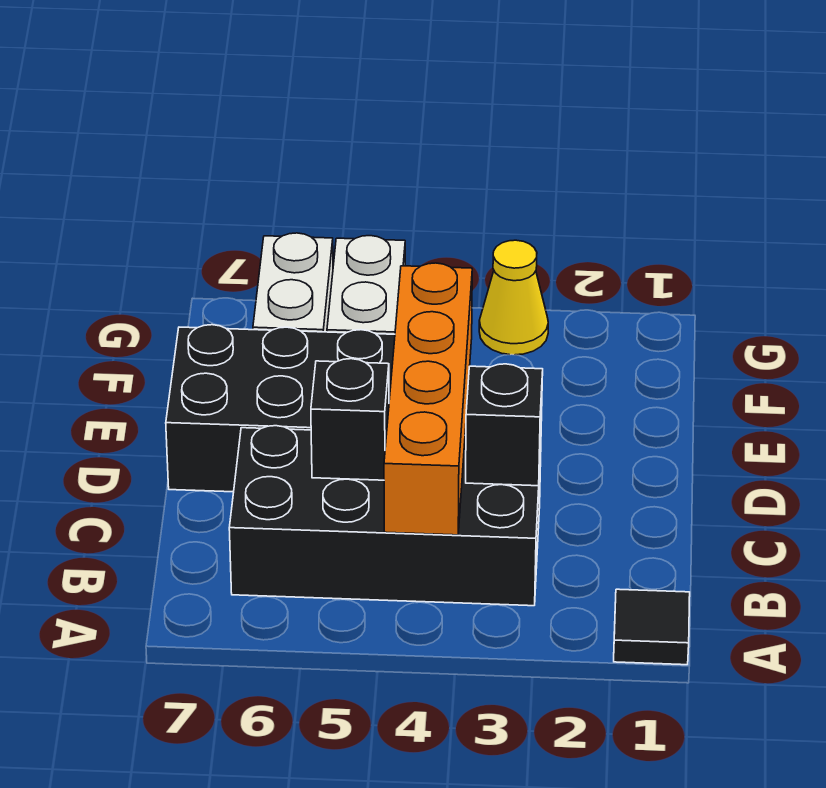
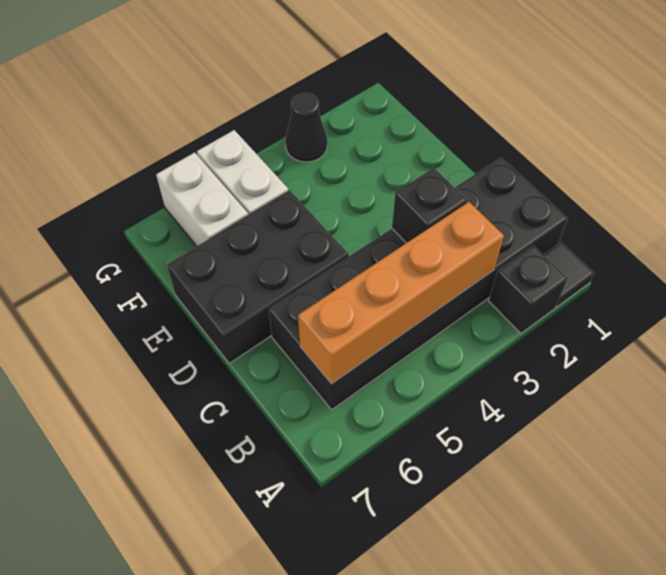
black brick B3:C6 level 1 -> black brick B1:C6 level 1
orange brick B4:E4 level 2 -> orange brick B3:B6 level 2
black brick C5 level 2 -> black brick A2 level 1
yellow cone G3 level 1 -> black cone G3 level 1

